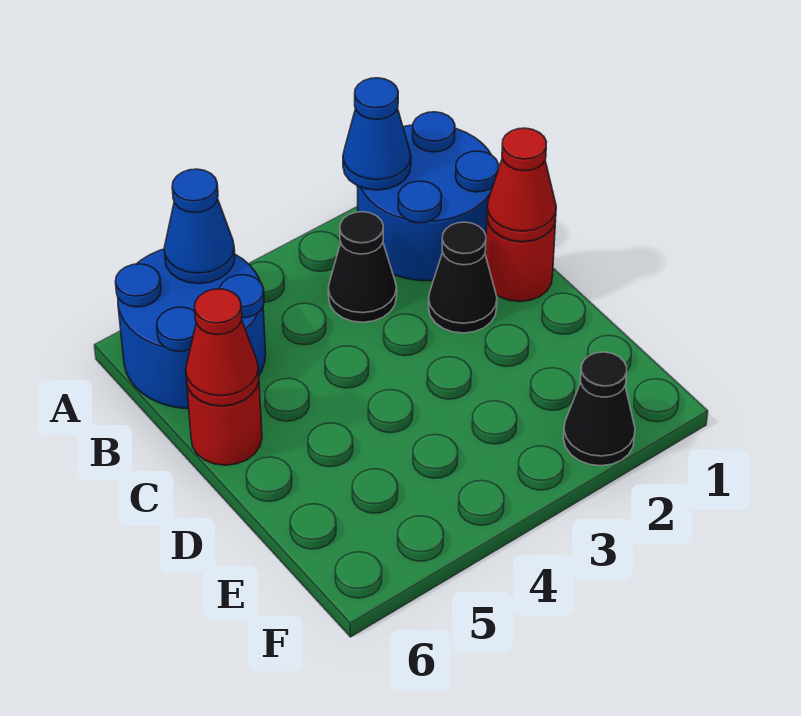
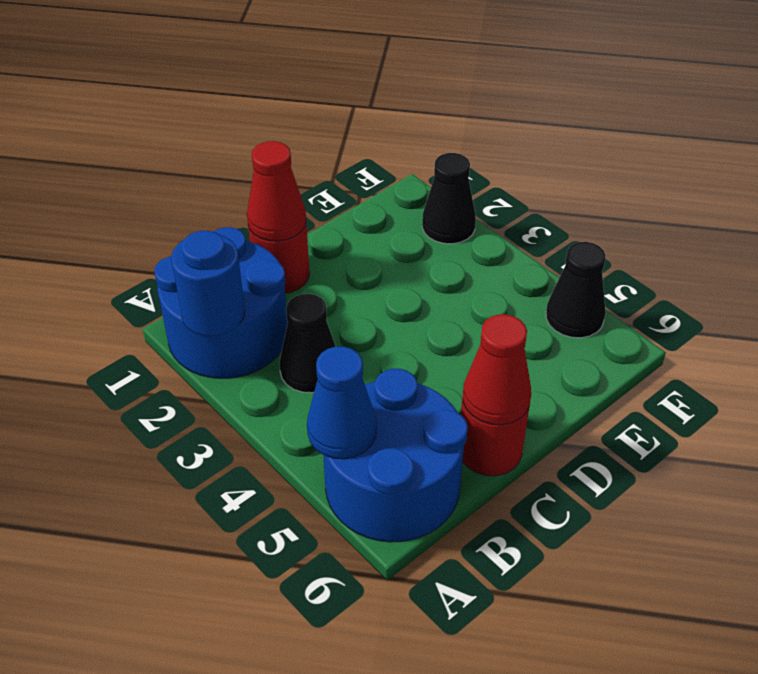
blue cone A2 level 2 -> blue round brick A2 level 2
black cone C2 level 1 -> black cone F5 level 1

